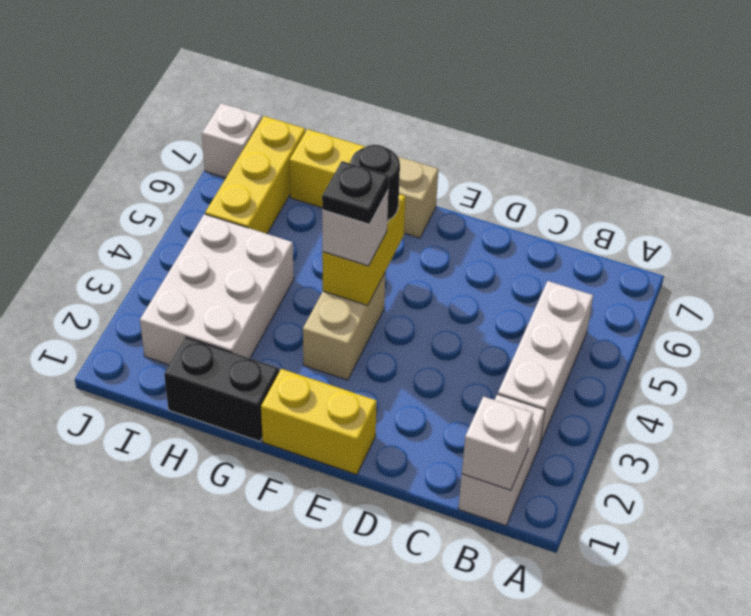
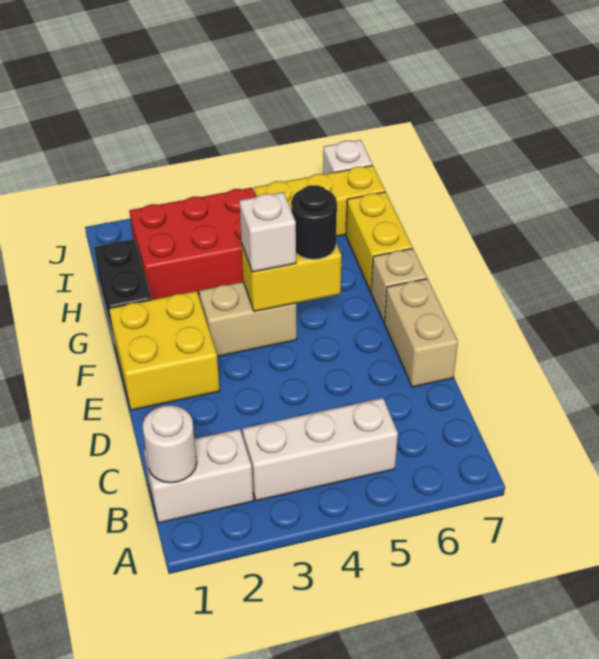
white brick B1 level 2 -> white round brick B1 level 2
none -> tan brick D7:E7 level 1
yellow brick E1:F1 level 1 -> yellow brick E1:F2 level 1
black plate F4 level 4 -> none
white brick H2:I4 level 1 -> red brick H2:I4 level 1

